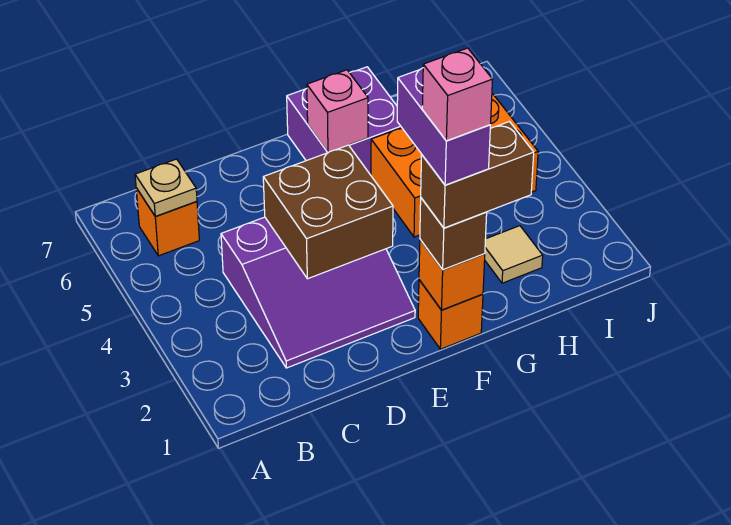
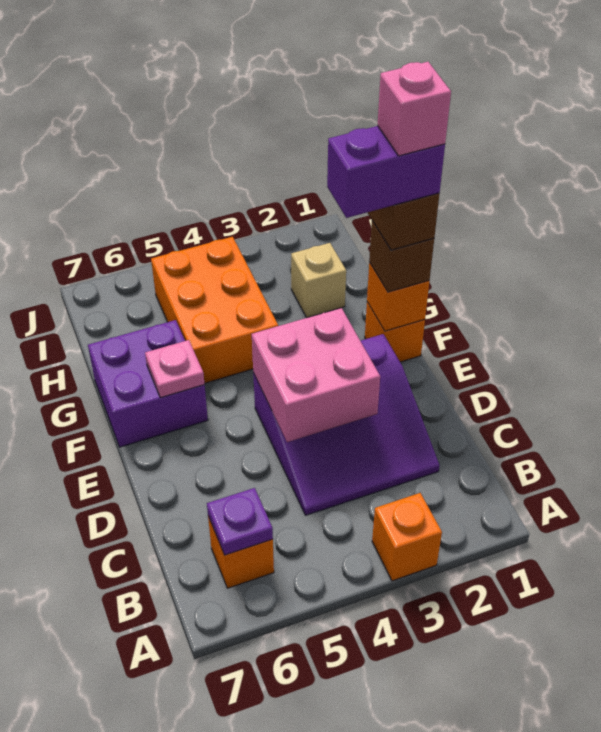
none -> orange brick A3 level 1
tan plate B6 level 2 -> purple plate B6 level 2
purple slope C2:E4 level 1 top 4 -> purple slope C2:E4 level 1 top E
brown brick D3:E4 level 2 -> pink brick D3:E4 level 2
pink brick F6 level 2 -> pink plate F6 level 2
tan tile H2 level 1 -> tan brick H2 level 1

